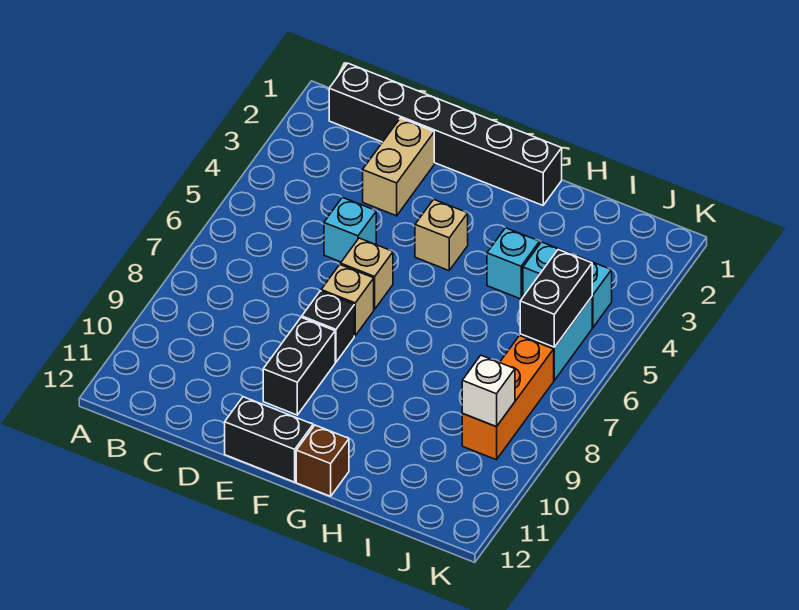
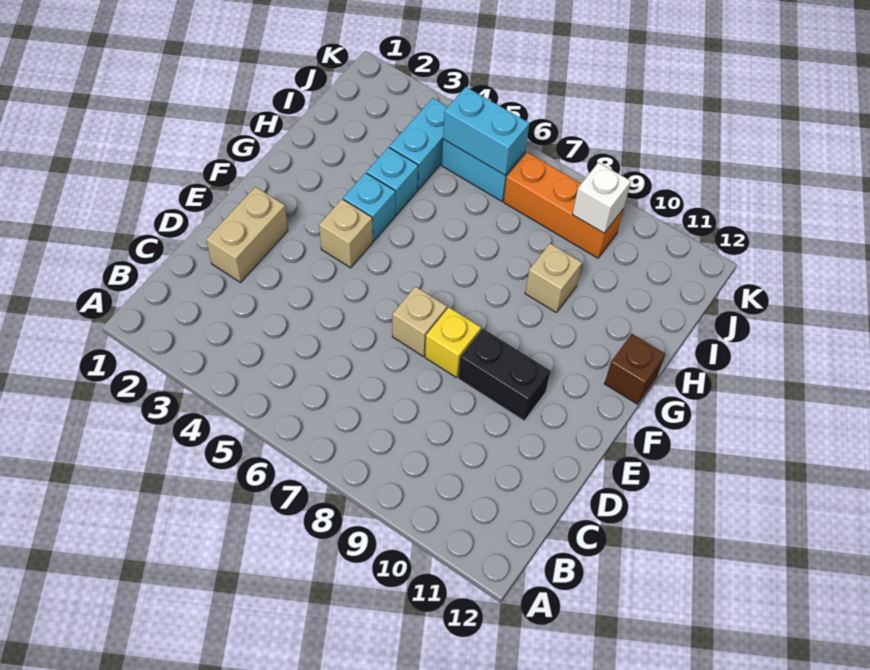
black brick B1:G1 level 1 -> none
tan brick D2:D3 level 1 -> tan brick D2:E2 level 1
cyan brick D5 level 1 -> cyan brick G4 level 1
tan brick E6 level 1 -> tan brick H9 level 1
black brick E8 level 1 -> yellow brick E8 level 1
black brick E12:F12 level 1 -> none
black brick J5:J6 level 2 -> cyan brick J5:J6 level 2

